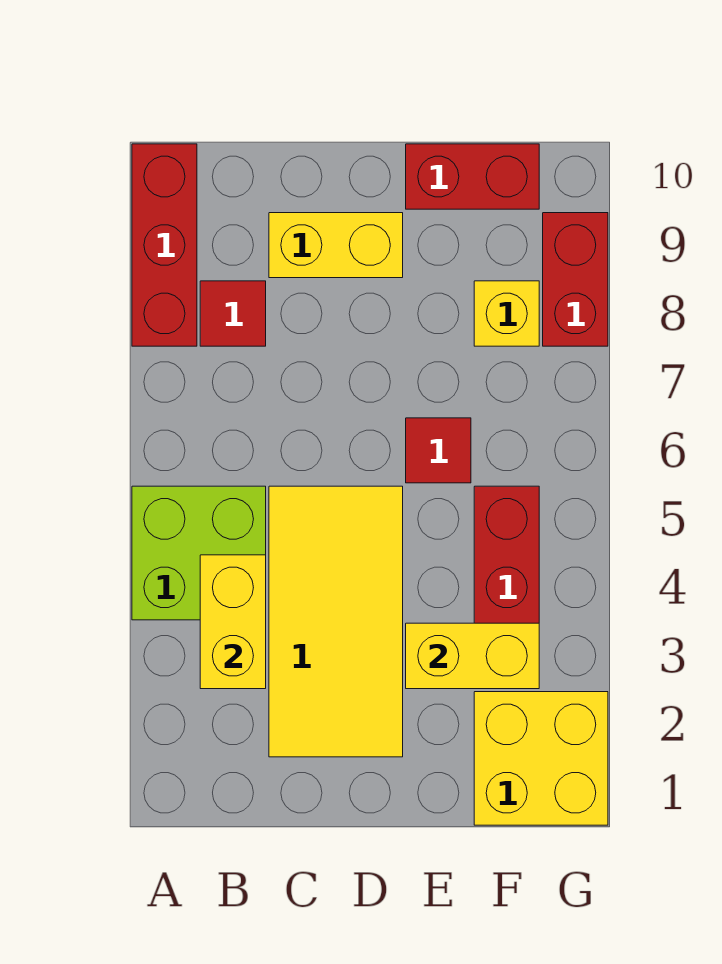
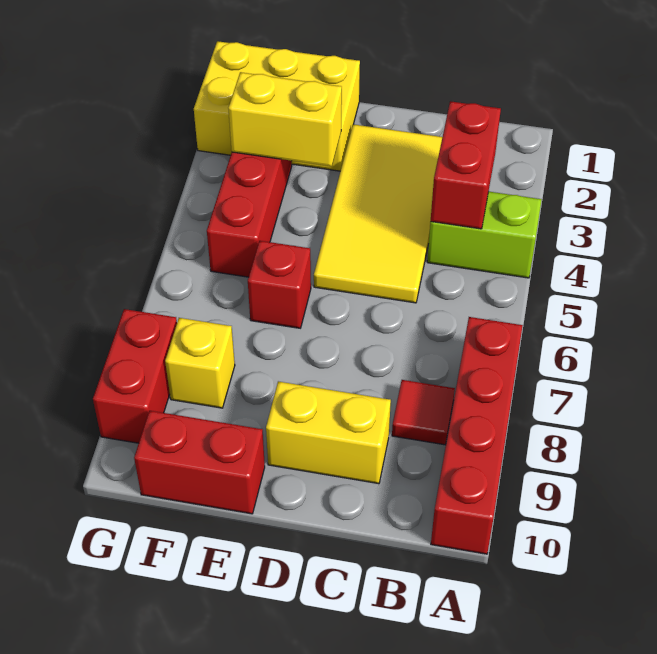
lime brick A4:B5 level 1 -> lime brick A4:B4 level 1
red brick A8:A10 level 1 -> red brick A7:A10 level 1
yellow brick B3:B4 level 2 -> red brick B3:B4 level 2
red tile E6 level 1 -> red brick E6 level 1
yellow brick F1:G2 level 1 -> yellow brick E1:G2 level 1

